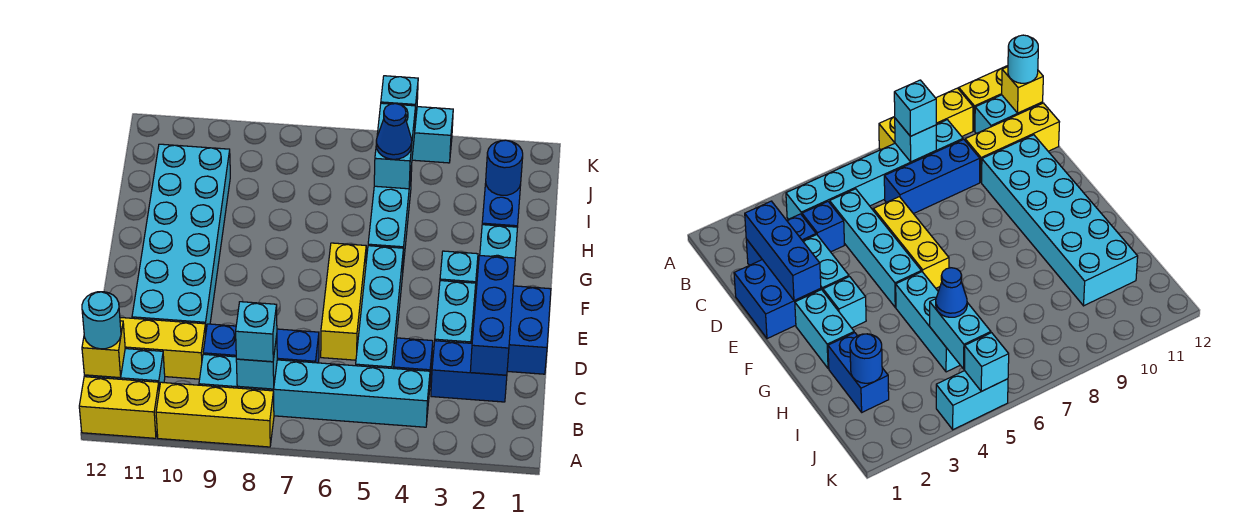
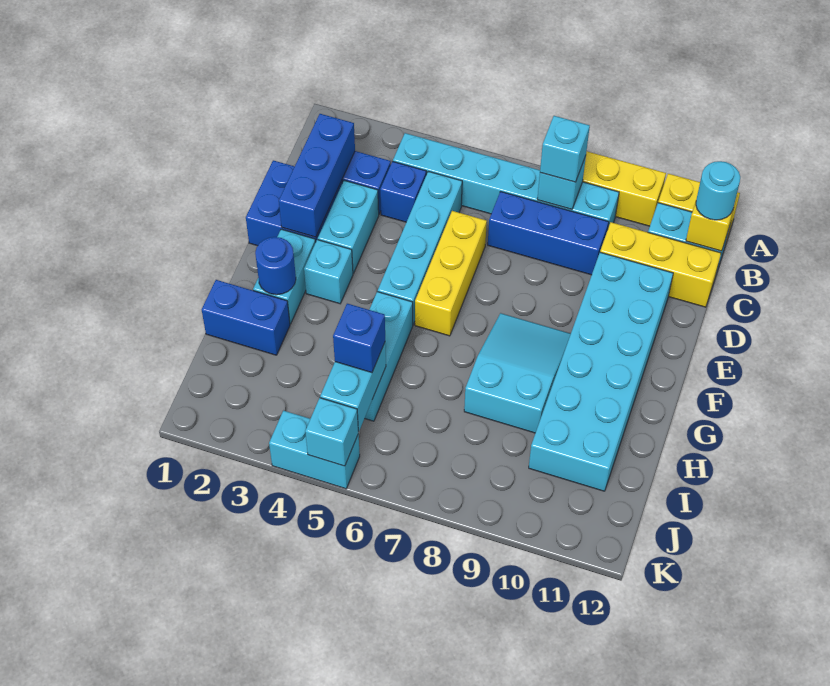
none -> cyan slope F8:H9 level 1 top H
blue brick H2:I2 level 1 -> blue brick H1:H2 level 1
blue round brick I2 level 2 -> blue round brick G2 level 2
blue cone I5 level 3 -> blue brick I5 level 3

